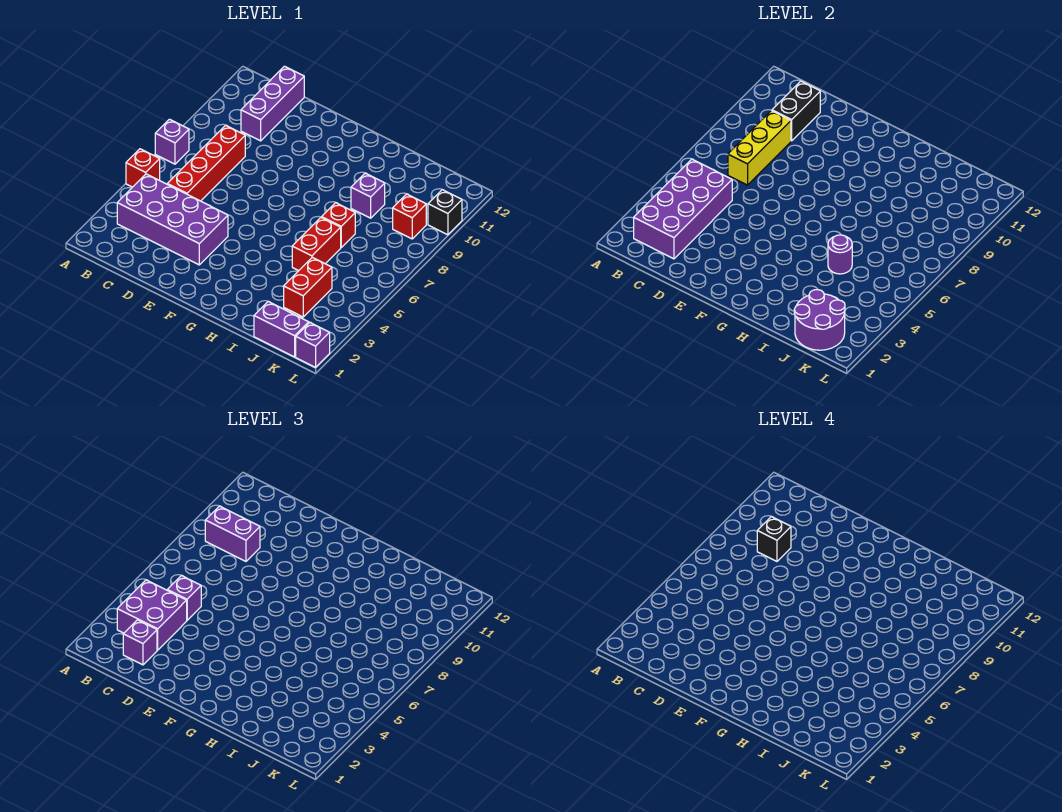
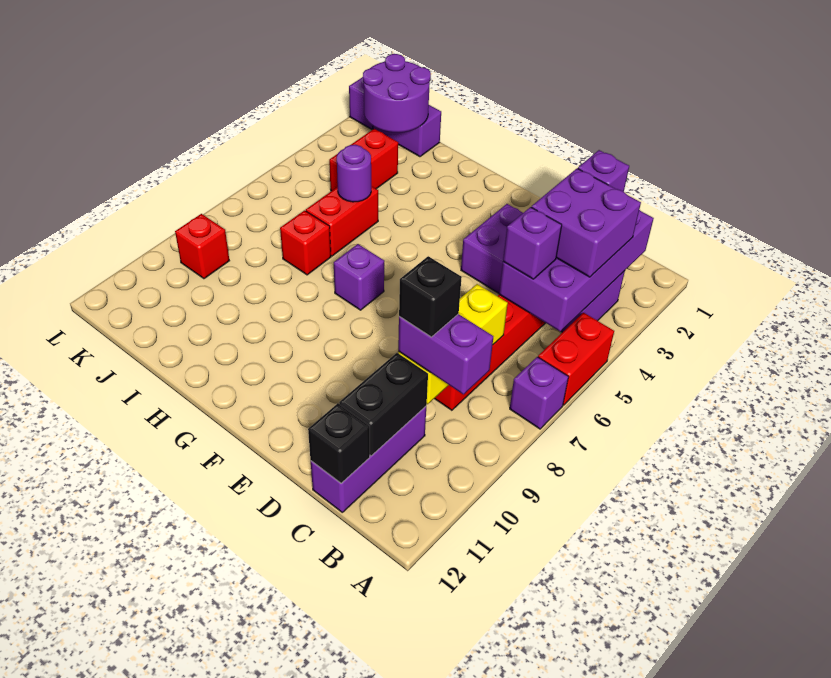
red brick A5 level 1 -> red brick A5:A6 level 1
purple brick I9 level 1 -> purple brick G7 level 1
black brick L10 level 1 -> black brick C12 level 2

